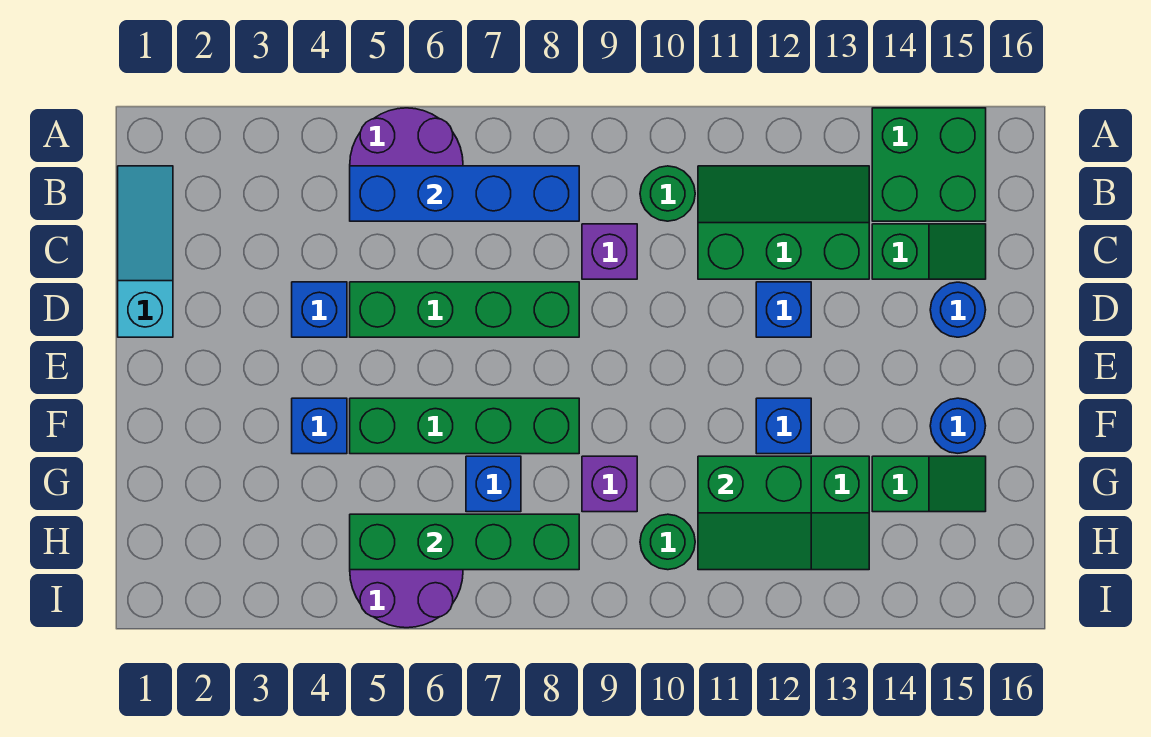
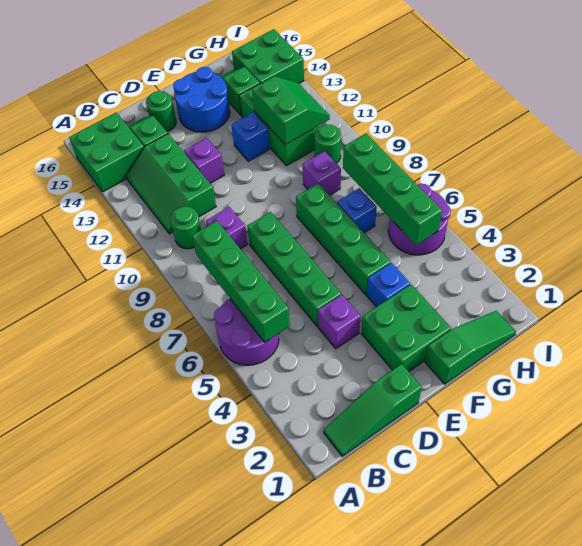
cyan slope B1:D1 level 1 top D -> green slope B1:D1 level 1 top D
blue brick B5:B8 level 2 -> green brick B5:B8 level 2
blue brick D4 level 1 -> purple brick D4 level 1
blue brick D12 level 1 -> purple brick D12 level 1
blue round brick D15 level 1 -> green round brick D15 level 1
none -> green brick E2:F3 level 1
none -> green slope F1:H1 level 1 top F
blue round brick F15 level 1 -> blue round brick E14:F15 level 1
none -> green brick H14:I15 level 1

